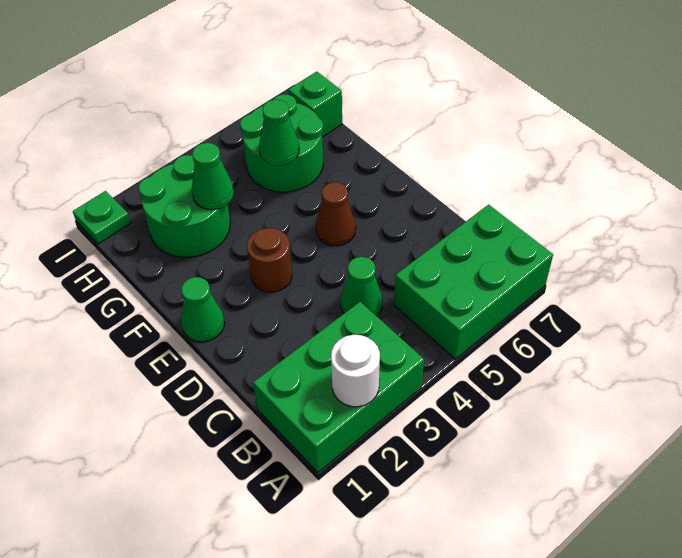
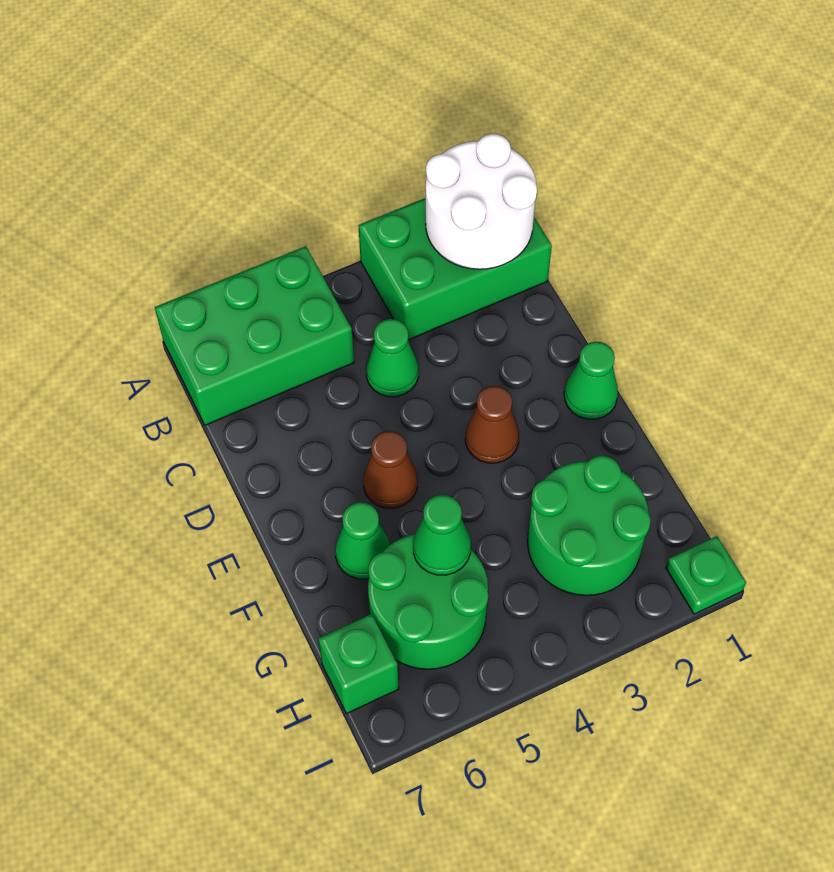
white round brick A2 level 2 -> white round brick A1:B2 level 2
brown round brick E3 level 1 -> brown cone E3 level 1
green cone G3 level 2 -> green cone F6 level 1

